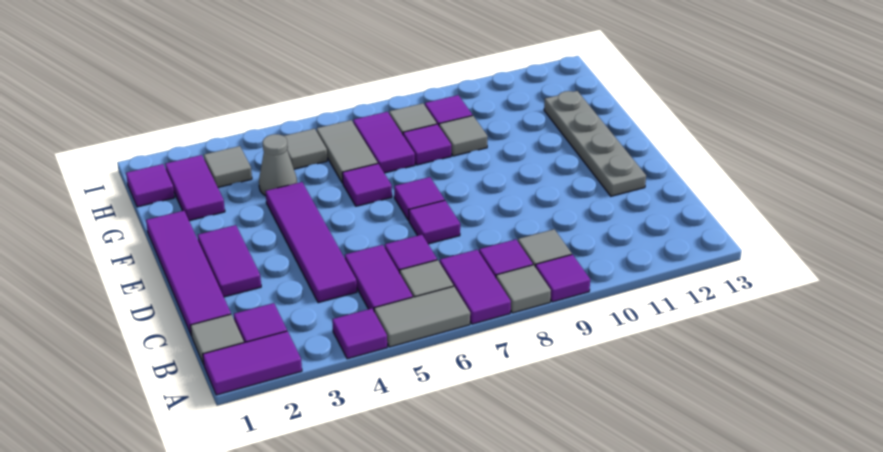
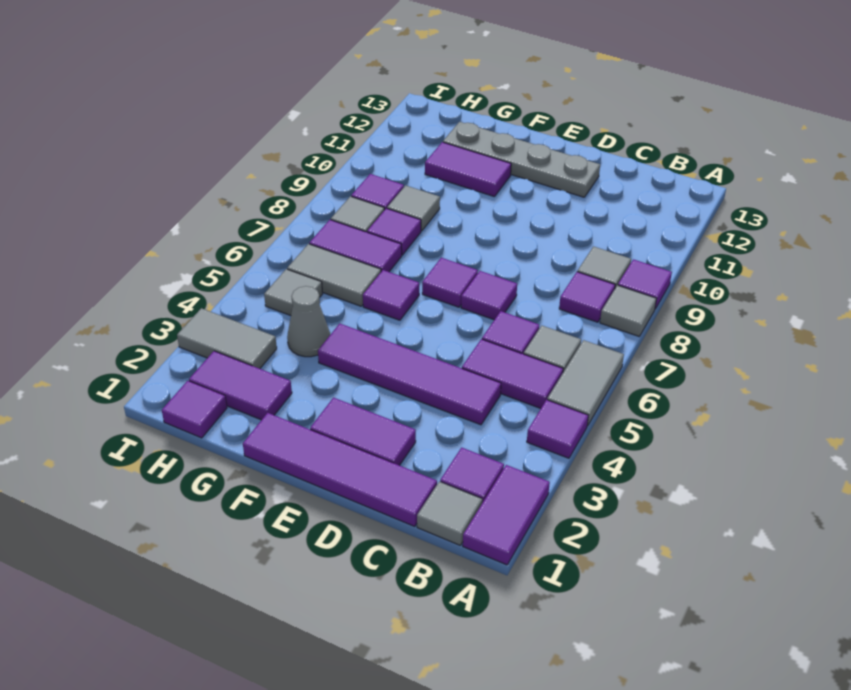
purple tile A7:B7 level 1 -> purple tile F11:G11 level 1
grey tile H3 level 1 -> grey tile H3:I3 level 1

